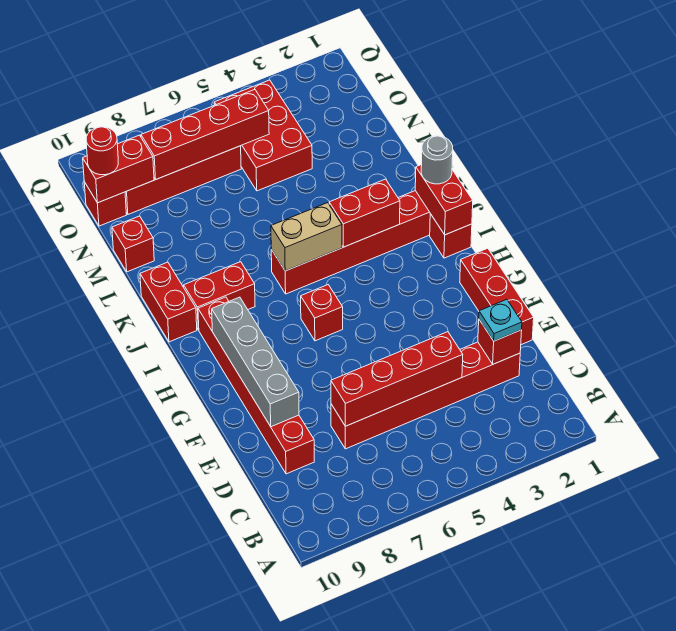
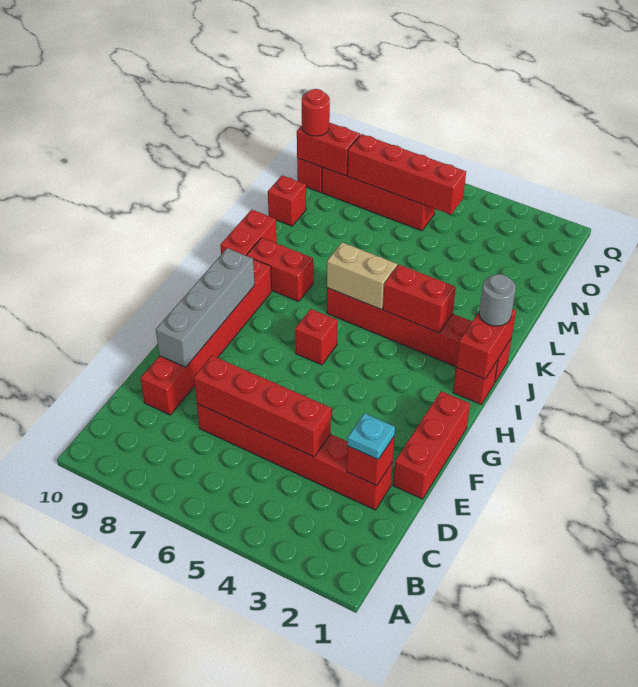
red brick N4:P5 level 1 -> none

